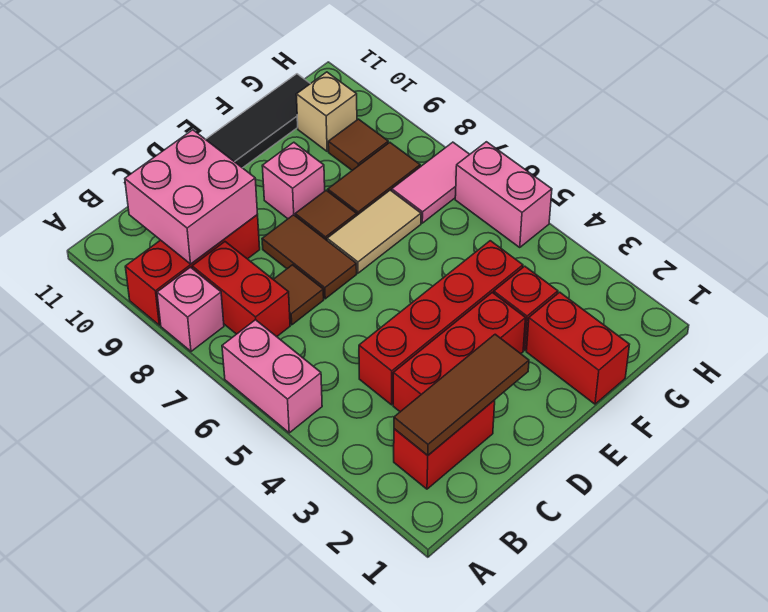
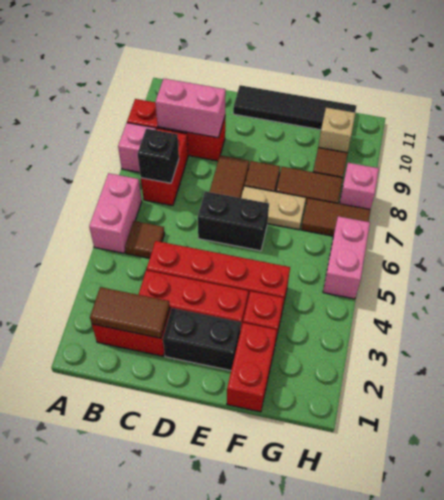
brown tile B2:D2 level 2 -> brown tile B2:C2 level 2
none -> black brick B7 level 2
pink brick B9:C10 level 2 -> pink brick B9:C9 level 2
brown tile C7 level 1 -> brown tile B5 level 1
none -> black brick D2:E2 level 1
none -> black brick D6:E6 level 1
tan tile E7:F7 level 1 -> tan plate E7:F7 level 1
pink brick E9 level 1 -> pink brick H8 level 1
pink tile G7:H7 level 1 -> brown tile G7:H7 level 1

